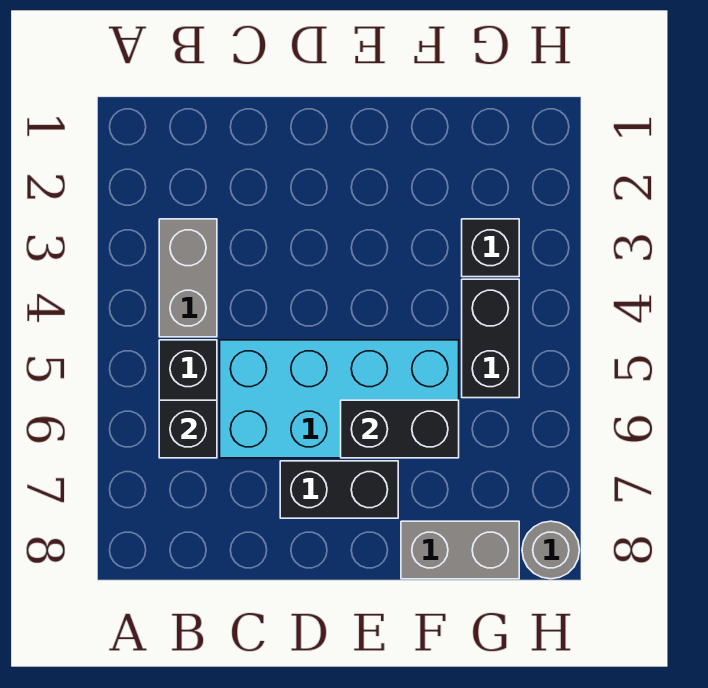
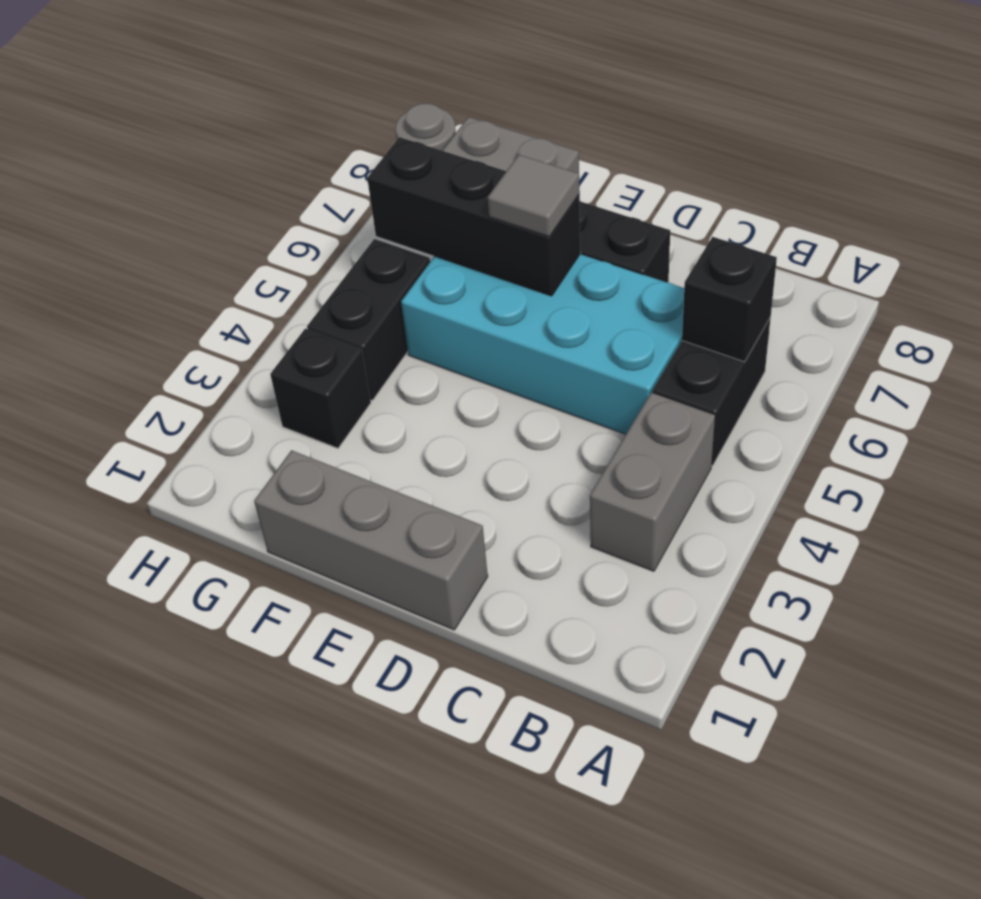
none -> grey brick D1:F1 level 1
black brick E6:F6 level 2 -> black brick E6:G6 level 2
none -> grey tile E6 level 3

